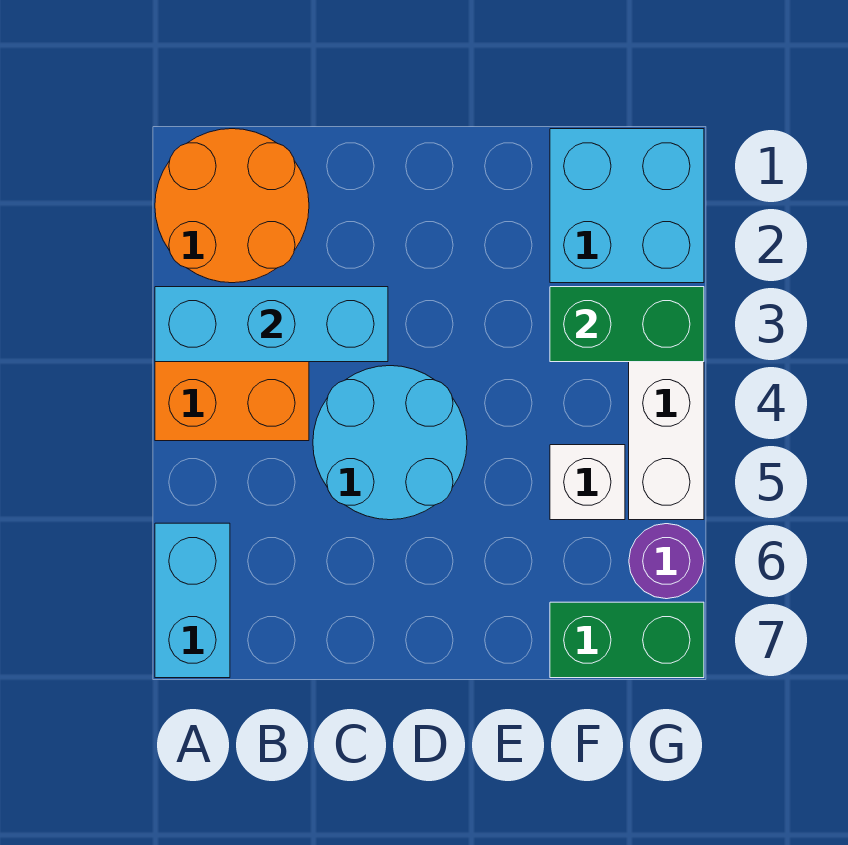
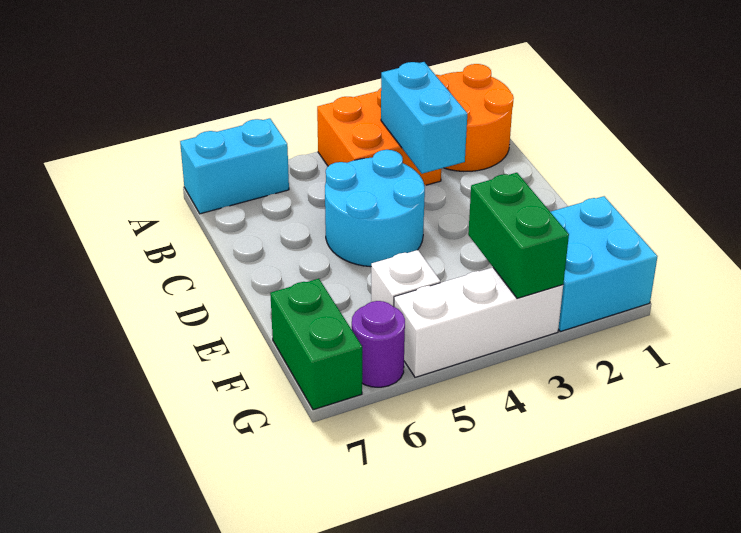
cyan brick A3:C3 level 2 -> cyan brick B3:C3 level 2

